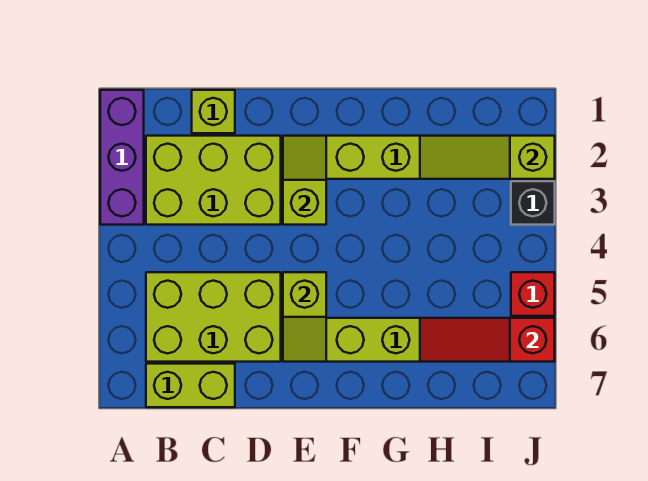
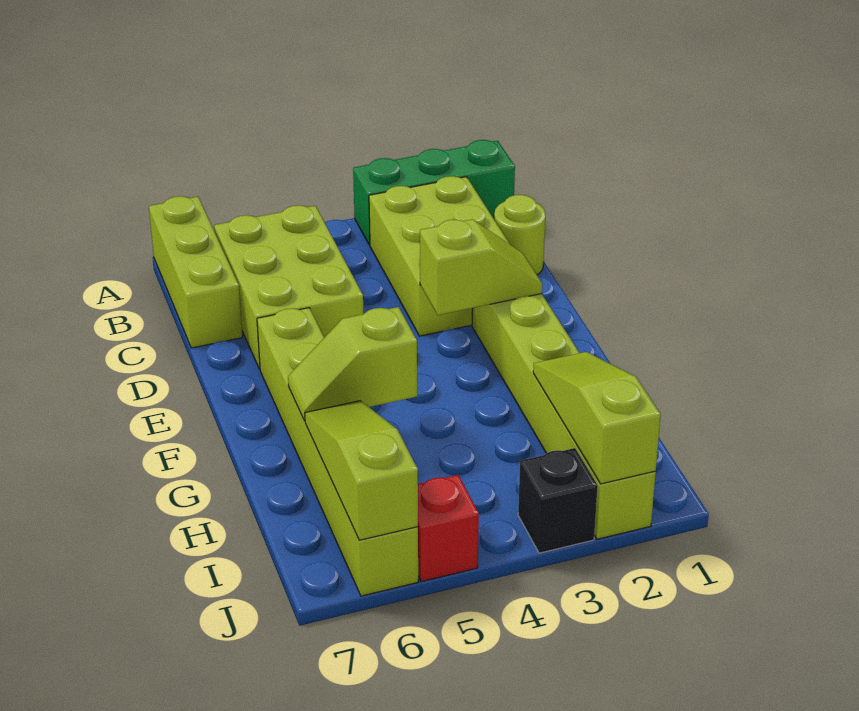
purple brick A1:A3 level 1 -> green brick A1:A3 level 1
lime brick B7:C7 level 1 -> lime brick A7:C7 level 1
lime brick C1 level 1 -> lime round brick C1 level 1
lime slope E5:E6 level 2 top 5 -> lime slope G5:G6 level 2 top 5
red slope H6:J6 level 2 top J -> lime slope H6:J6 level 2 top J

